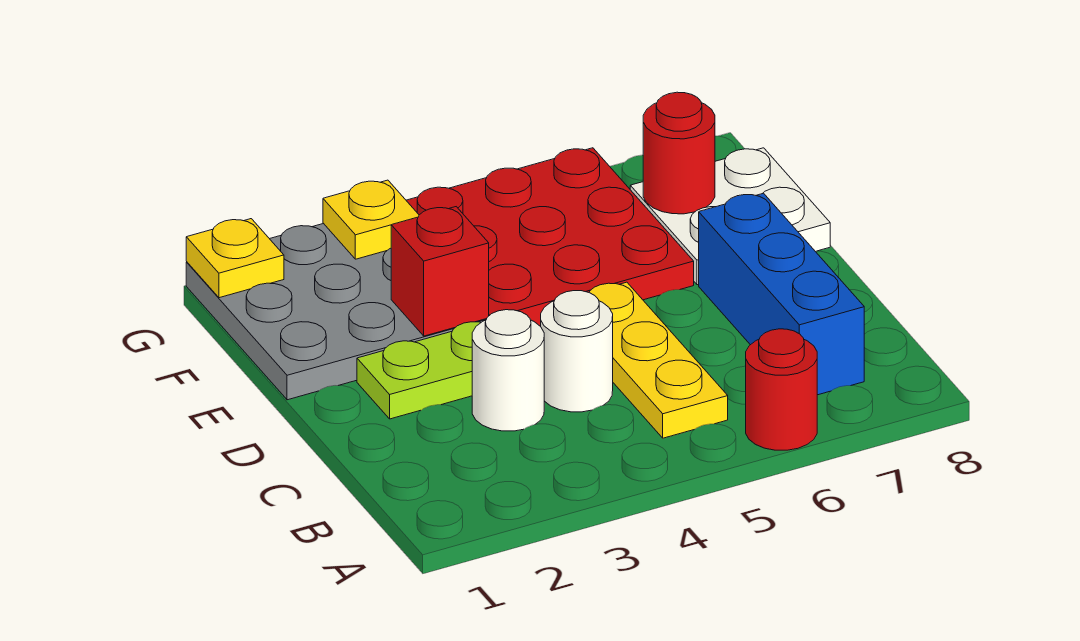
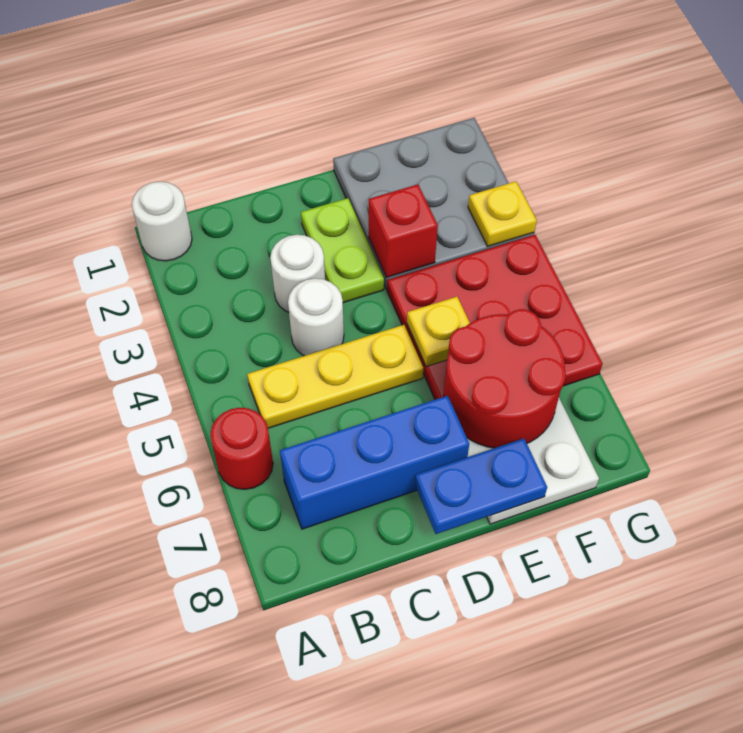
none -> white round brick A1 level 1
none -> blue plate D8:E8 level 2
red round brick F7 level 2 -> red round brick E6:F7 level 2
yellow plate G1 level 2 -> yellow plate E5 level 2

